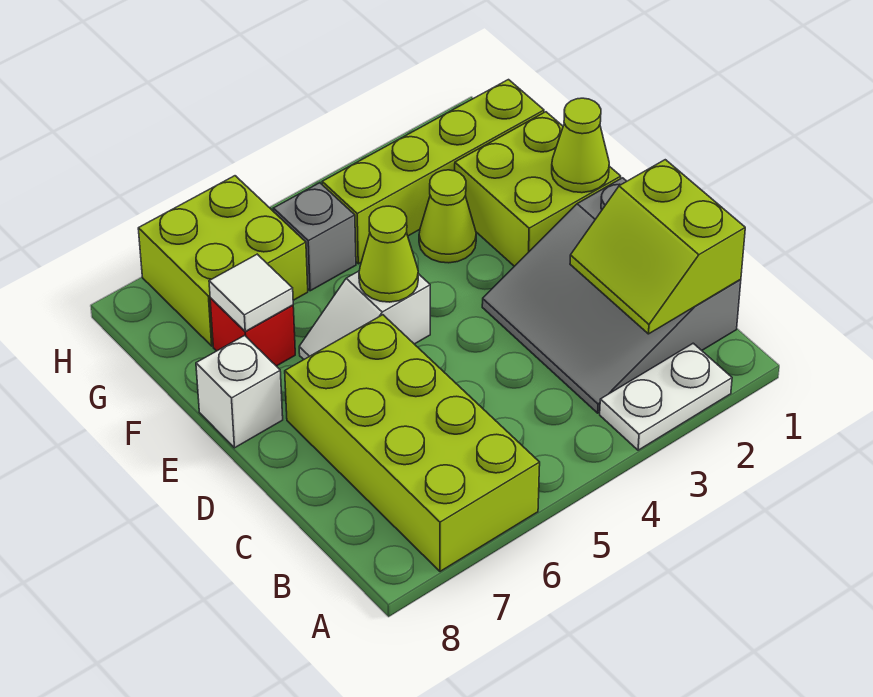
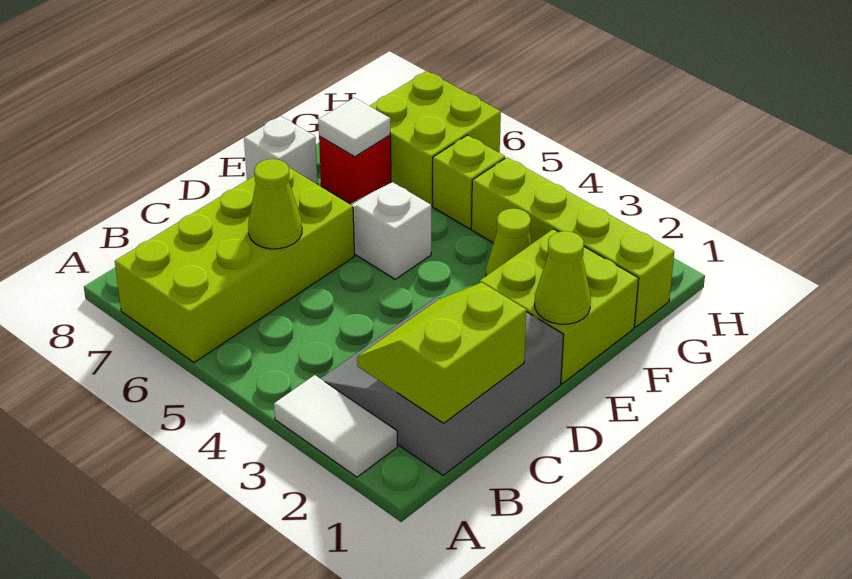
white plate A2:A3 level 1 -> white tile A2:A3 level 1
lime cone E5 level 2 -> lime cone C6 level 2
grey brick G5 level 1 -> lime brick G5 level 1

